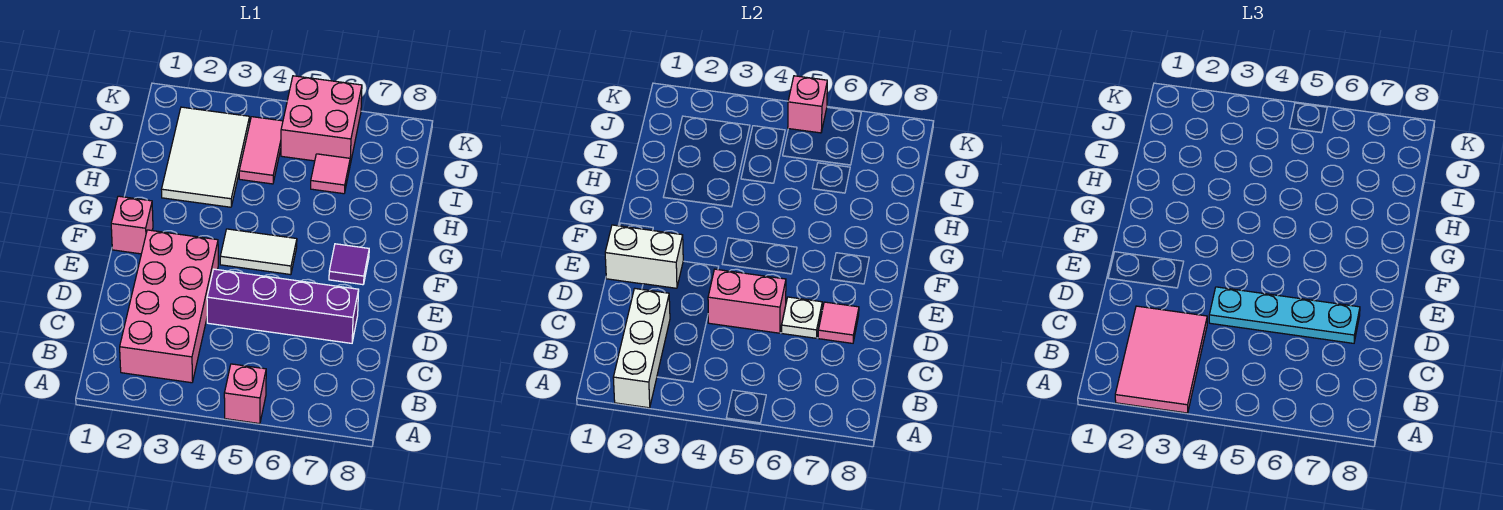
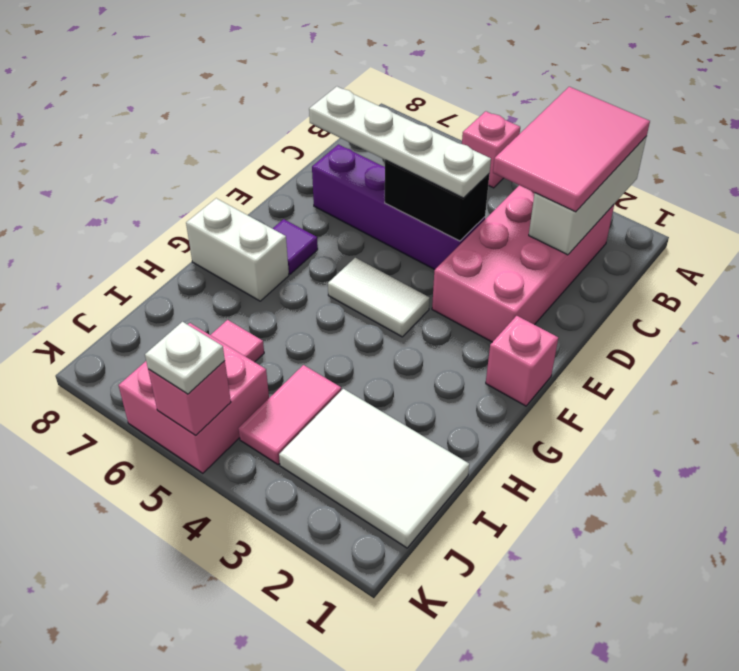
pink brick D4:D5 level 2 -> black brick D4:D5 level 2
cyan plate D4:D7 level 3 -> white plate D4:D7 level 3
white plate D6 level 2 -> white plate K5 level 3
pink tile D7 level 2 -> none
white brick E1:E2 level 2 -> white brick G7:G8 level 1
white tile H2:J3 level 1 -> white tile I1:J3 level 1

